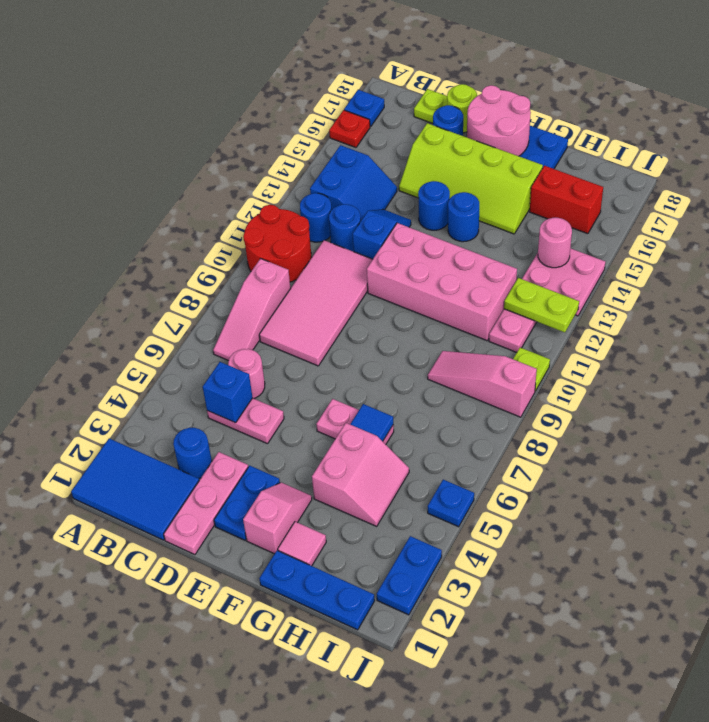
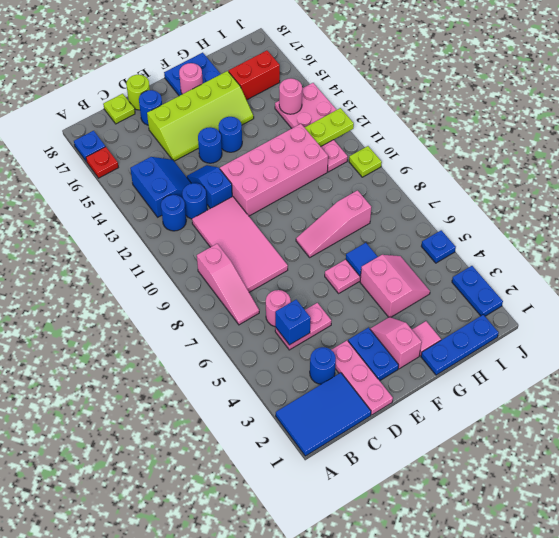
red round brick A10:B11 level 1 -> none
pink round brick E17:F18 level 2 -> pink round brick F17 level 2
pink slope H9:J9 level 1 top J -> pink slope F8:H8 level 1 top H

